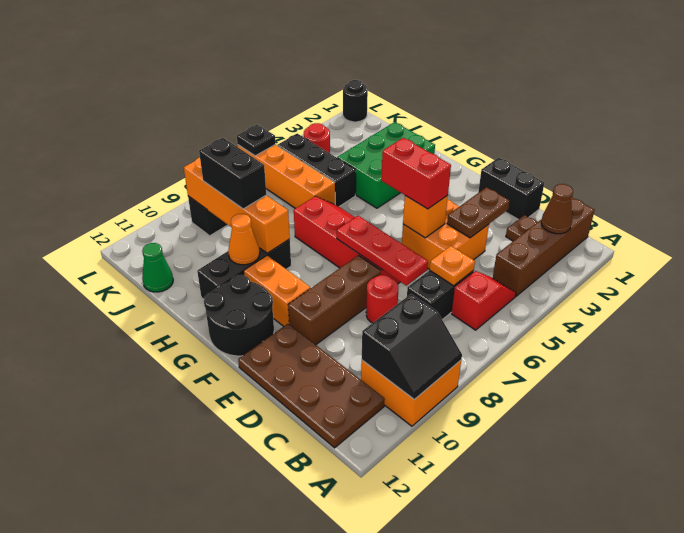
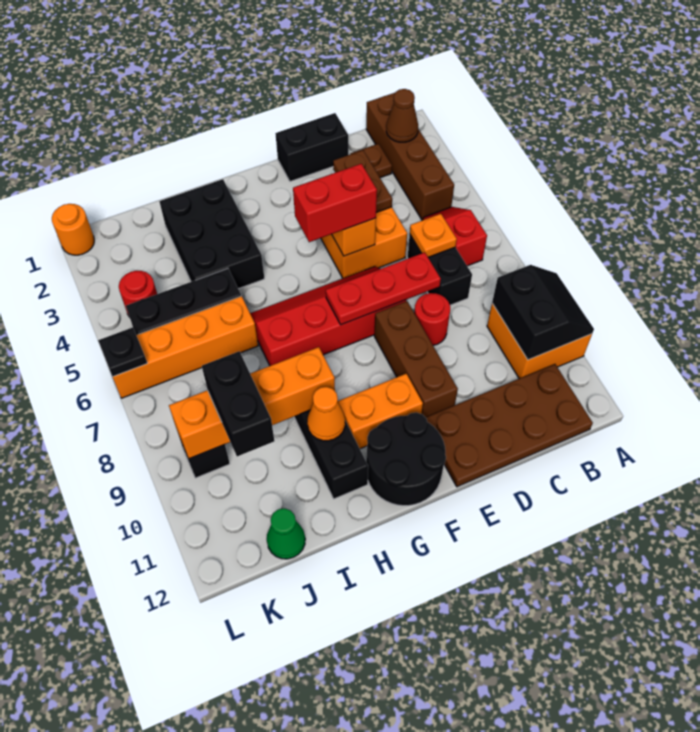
green brick H2:I4 level 1 -> black brick H2:I4 level 1
black brick I9:J9 level 3 -> black brick J9:J10 level 3
black round brick L1 level 1 -> orange round brick L1 level 1

